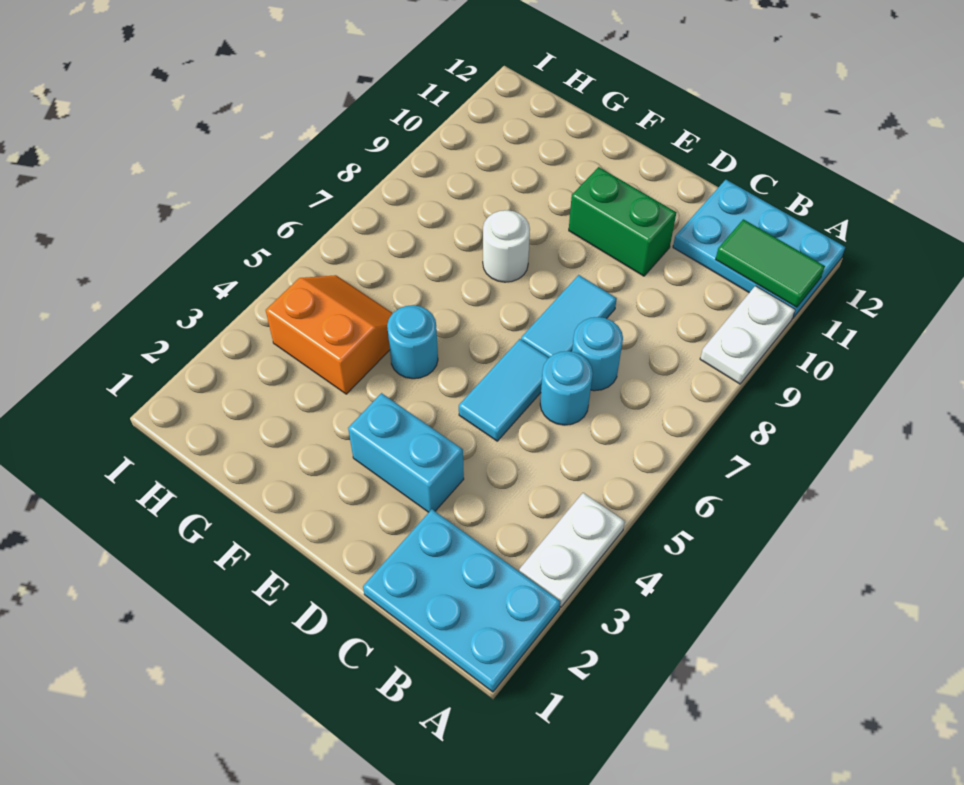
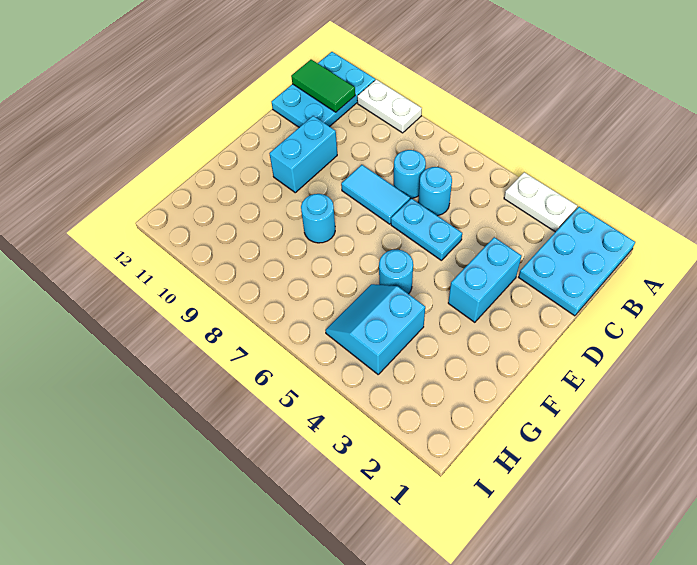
green tile A11:B11 level 2 -> green tile B11:B12 level 2
cyan tile D5:D6 level 1 -> cyan plate D5:D6 level 1
green brick D10:E10 level 1 -> cyan brick D10:E10 level 1
white round brick F8 level 1 -> cyan round brick F8 level 1
orange slope G4:H5 level 1 top 4 -> cyan slope G4:H5 level 1 top 4

